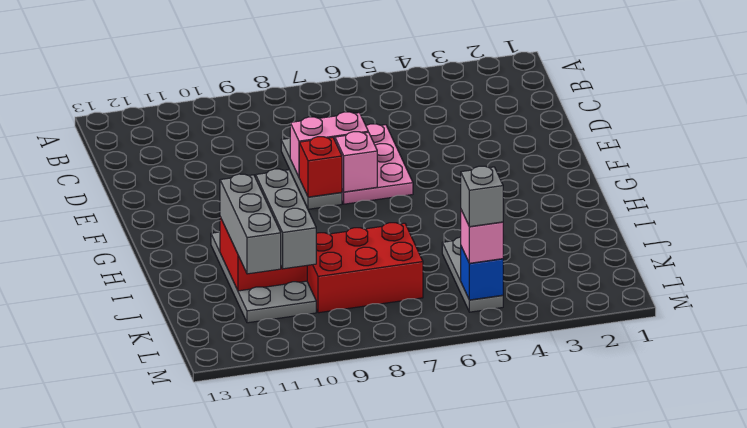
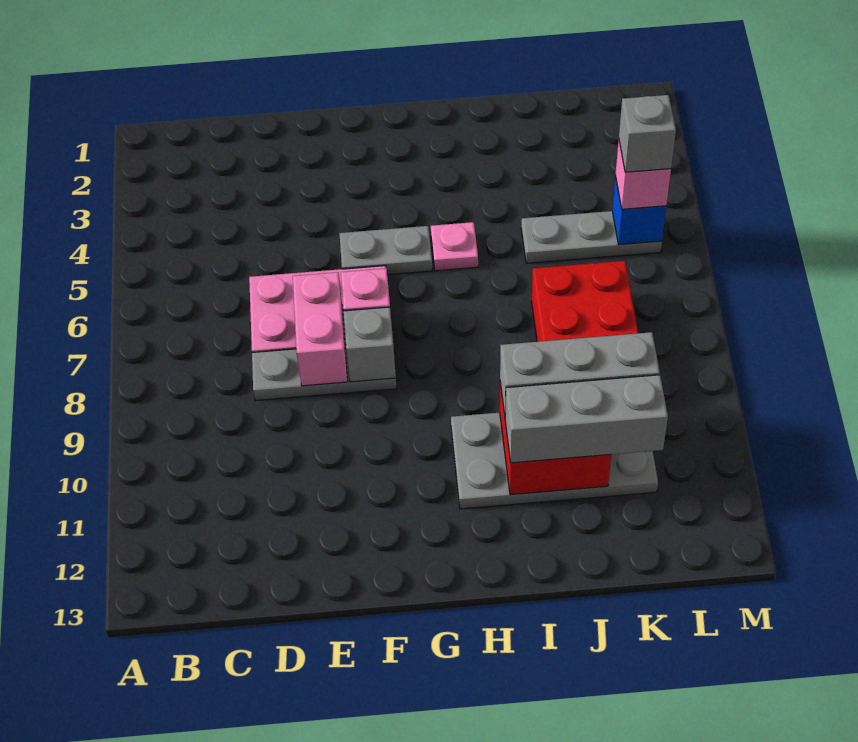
none -> grey plate F5:G5 level 1
red brick F8 level 2 -> grey brick F8 level 2
none -> pink plate H5 level 1

